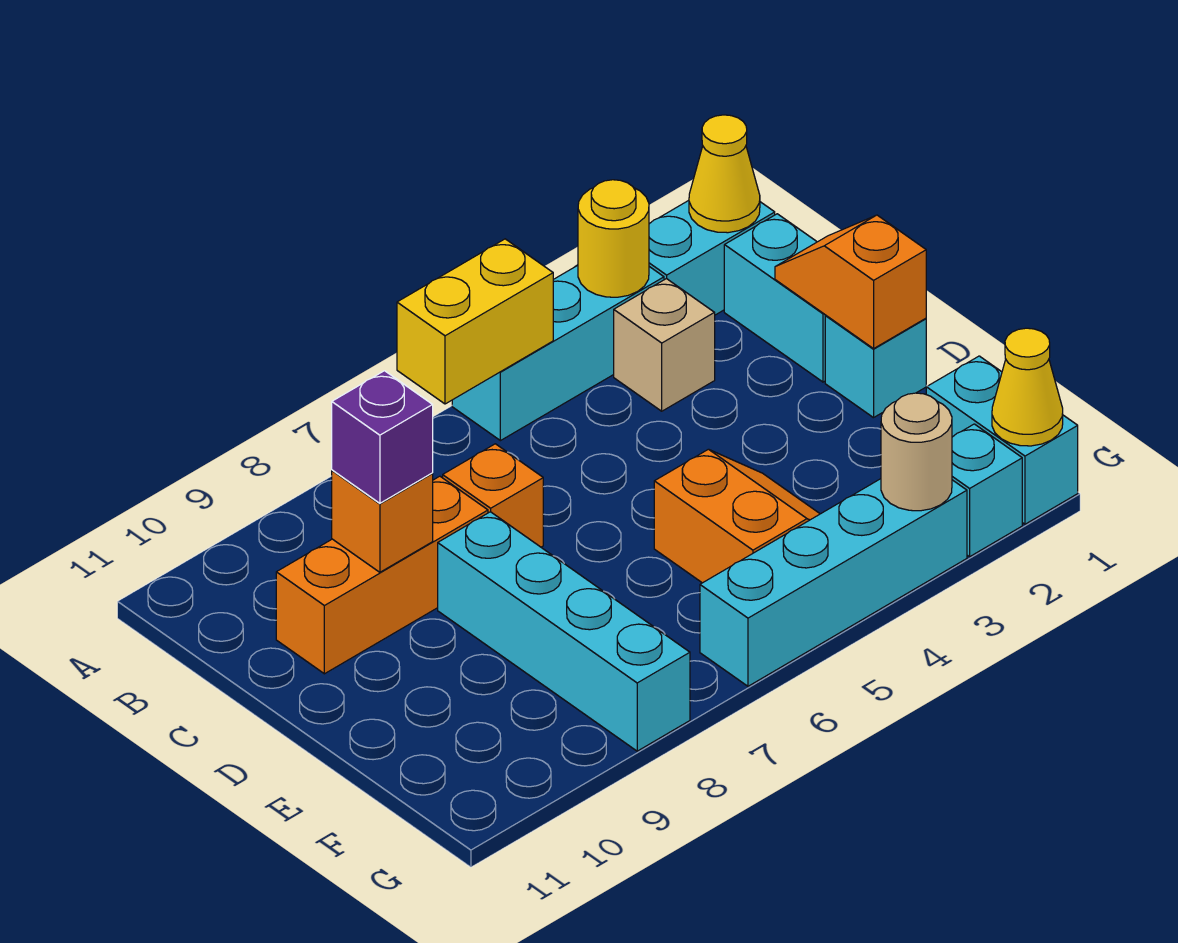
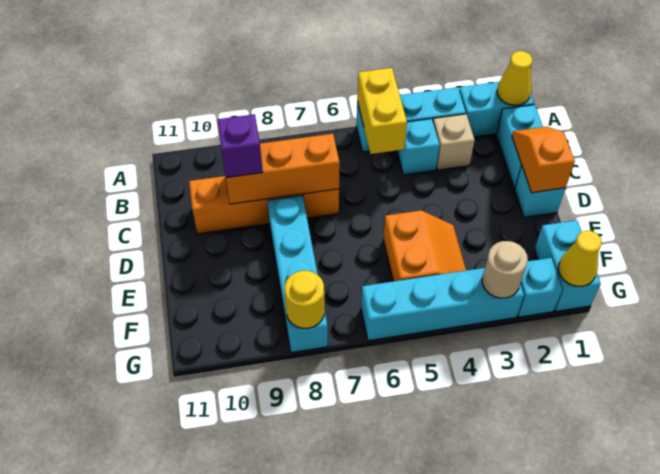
yellow round brick A3 level 2 -> yellow round brick G8 level 2
yellow brick A5:A6 level 2 -> yellow brick A5:B5 level 2
none -> cyan brick B4 level 1
orange brick C9 level 2 -> orange brick C7:C9 level 2

